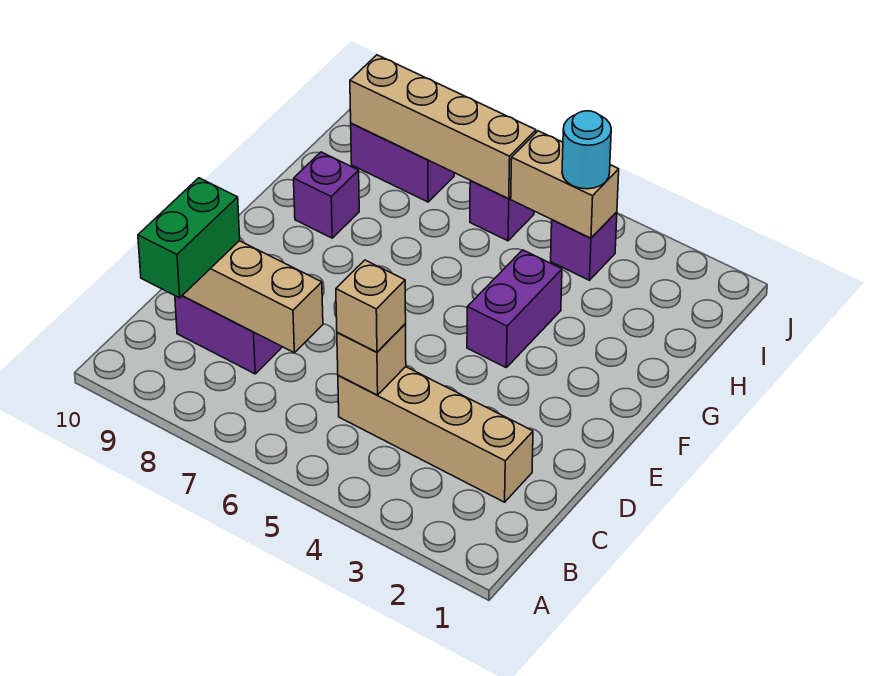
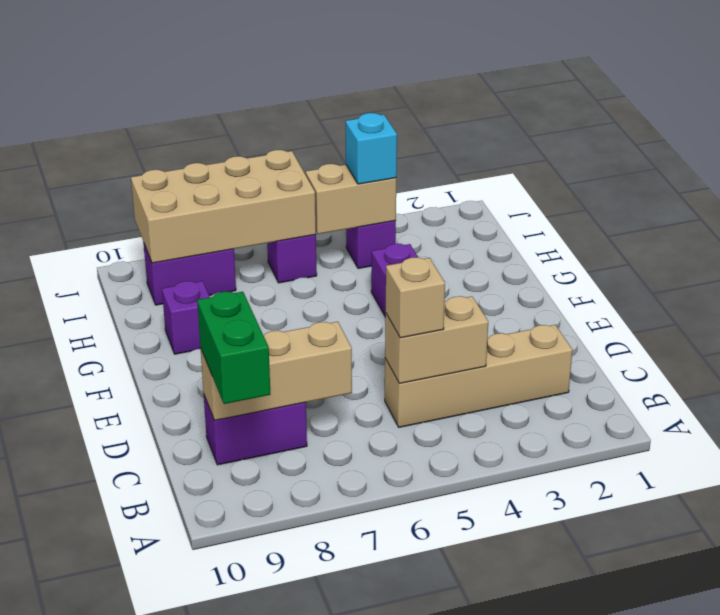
tan brick C5 level 2 -> tan brick C4:C5 level 2
cyan round brick I4 level 3 -> cyan brick I4 level 3
tan brick I6:I9 level 2 -> tan brick I6:J9 level 2

